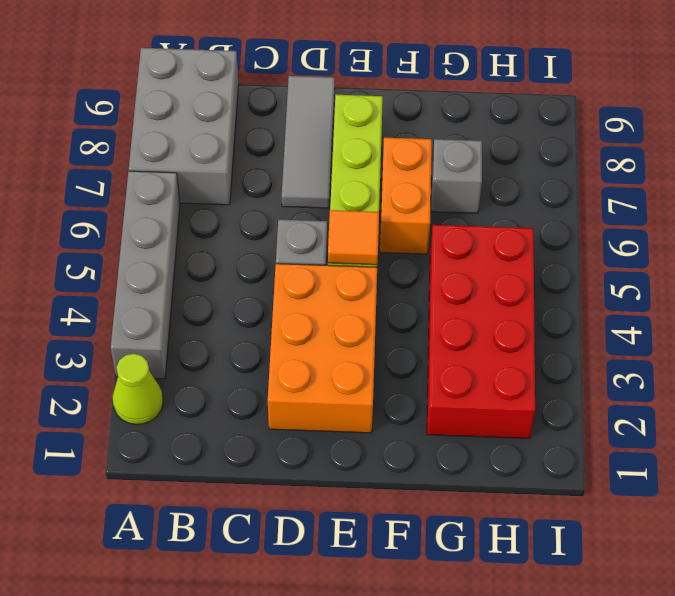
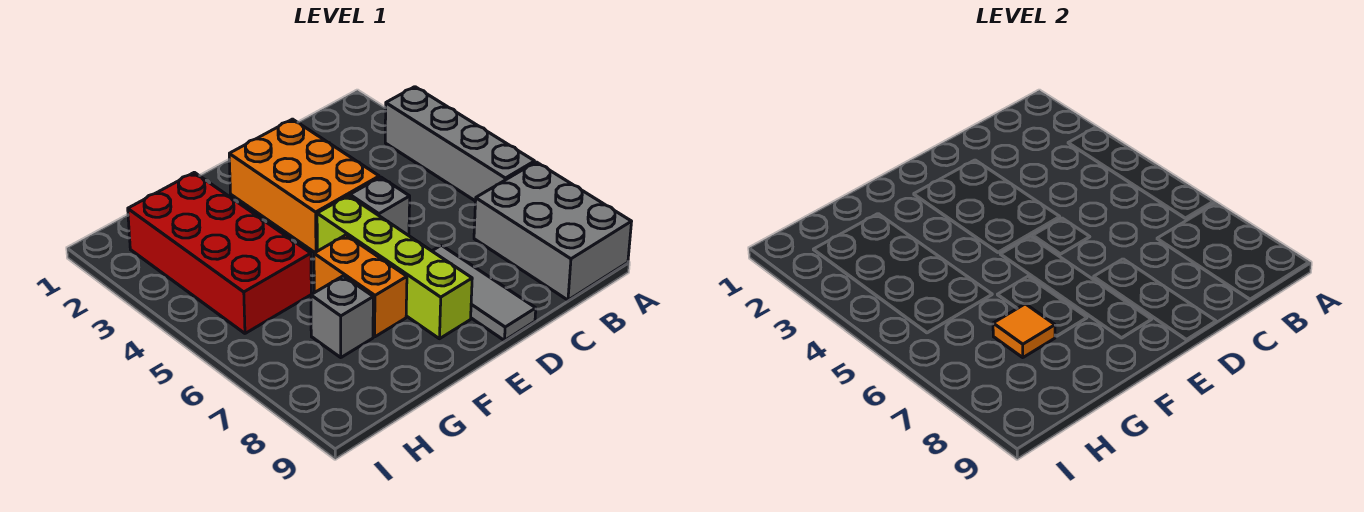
lime cone A2 level 1 -> none
orange tile E5 level 2 -> orange tile G7 level 2

